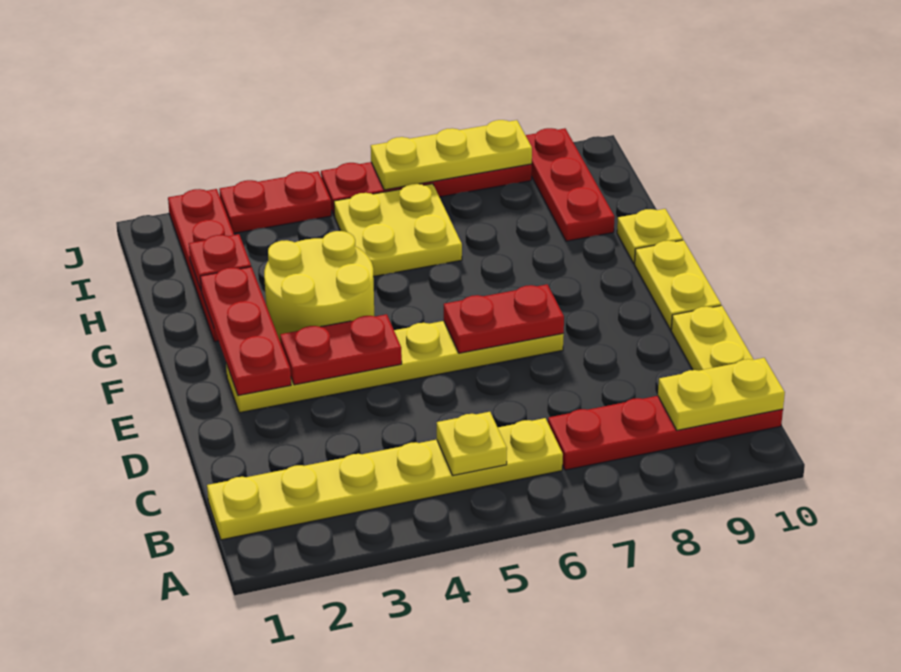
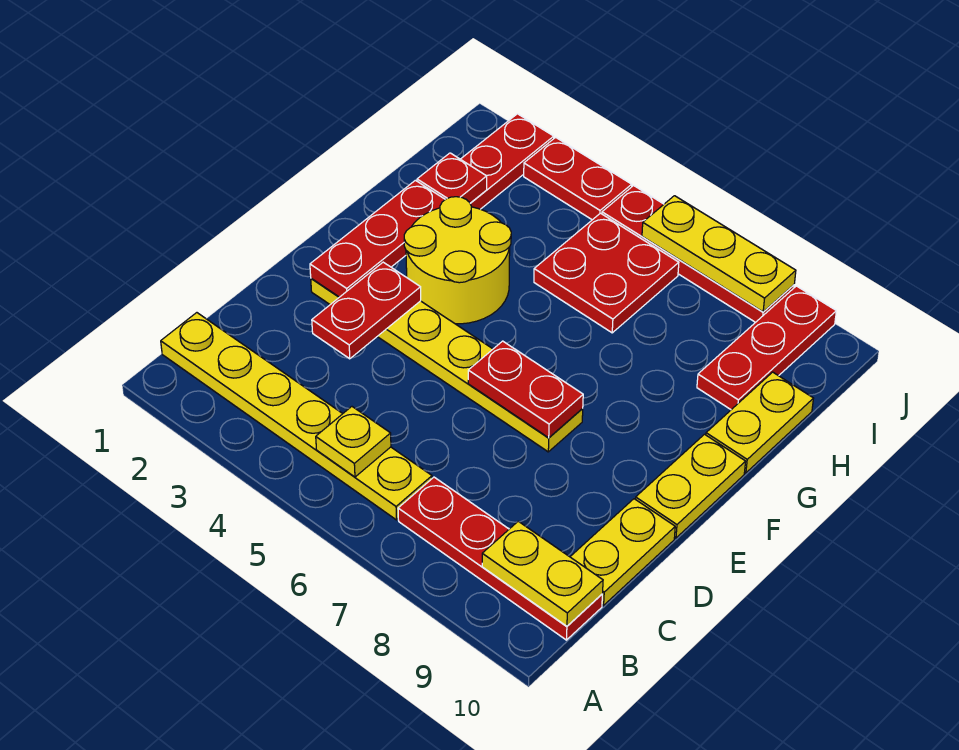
red plate E3:E4 level 2 -> red plate D3:E3 level 2
yellow plate G10 level 1 -> yellow plate G10:H10 level 1
yellow plate H5:I6 level 1 -> red plate H5:I6 level 1

